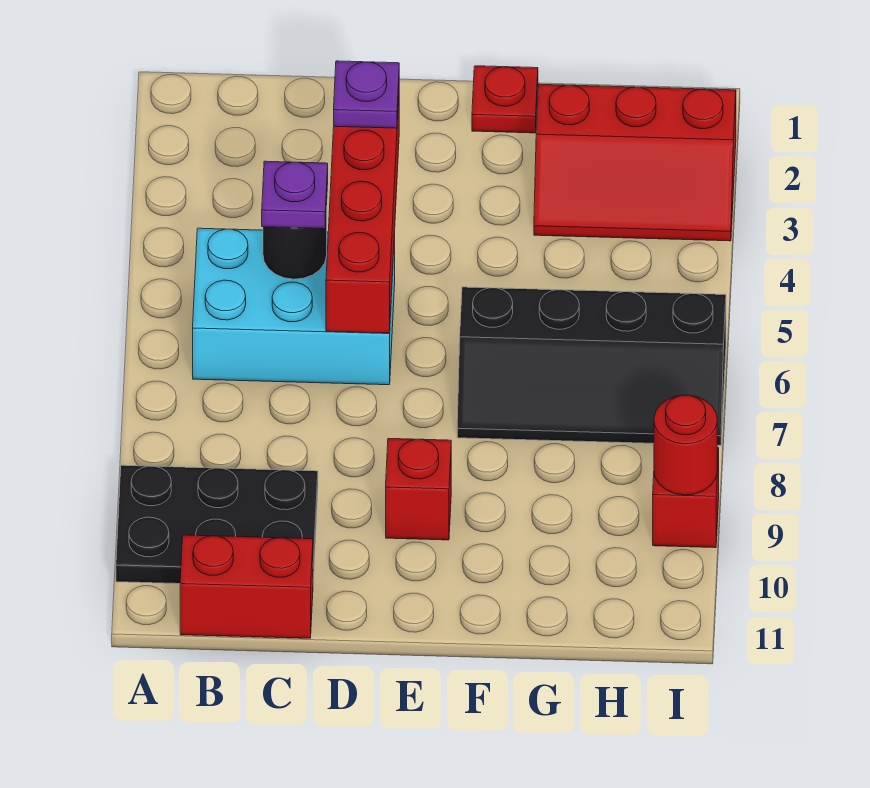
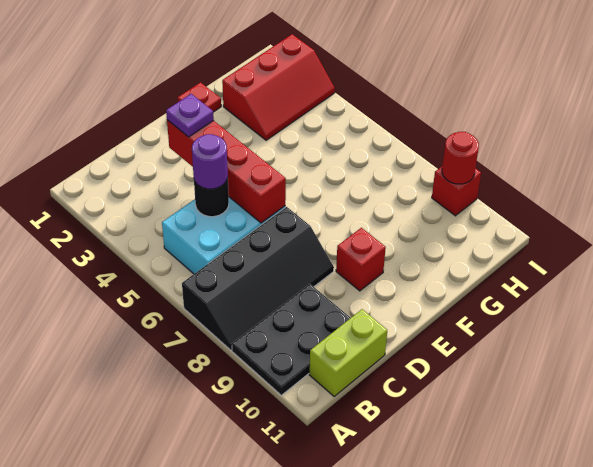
red brick B11:C11 level 1 -> lime brick B11:C11 level 1
purple plate C5 level 3 -> purple round brick C5 level 3
black slope F6:I7 level 1 top 6 -> black slope A7:D8 level 1 top 7

